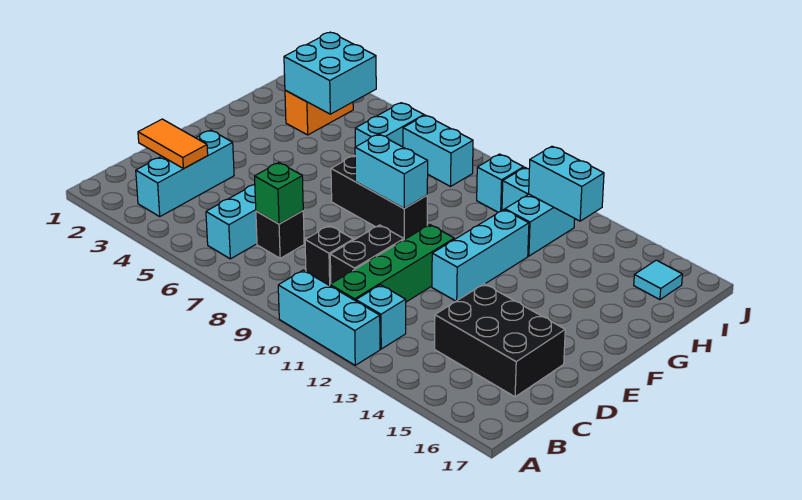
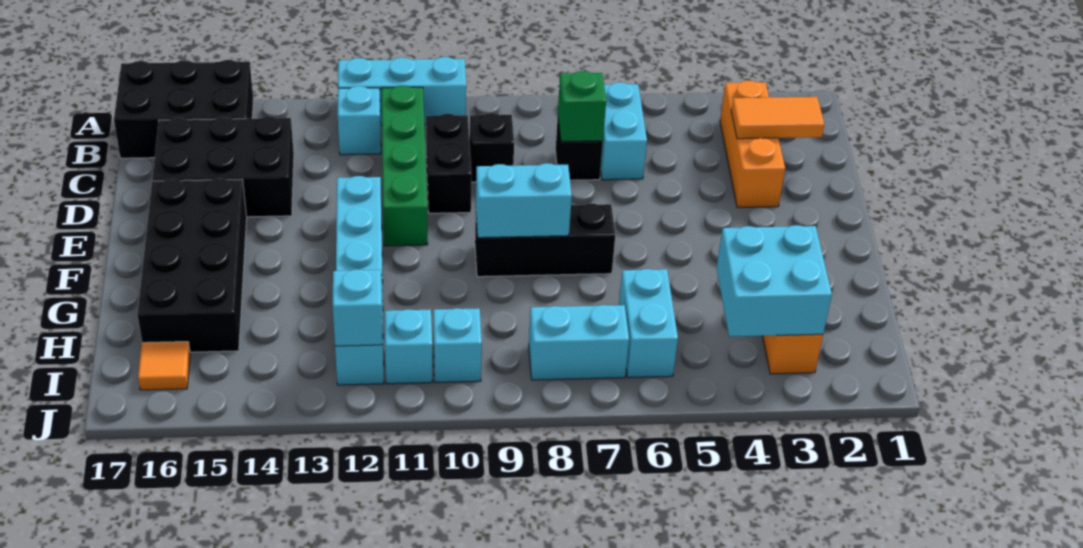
none -> black brick A15:B17 level 1
cyan brick B3:D3 level 1 -> orange brick B3:D3 level 1
none -> black brick E15:H16 level 1
cyan brick I12:I13 level 2 -> cyan brick I12 level 2
cyan tile I16 level 1 -> orange tile I16 level 1

